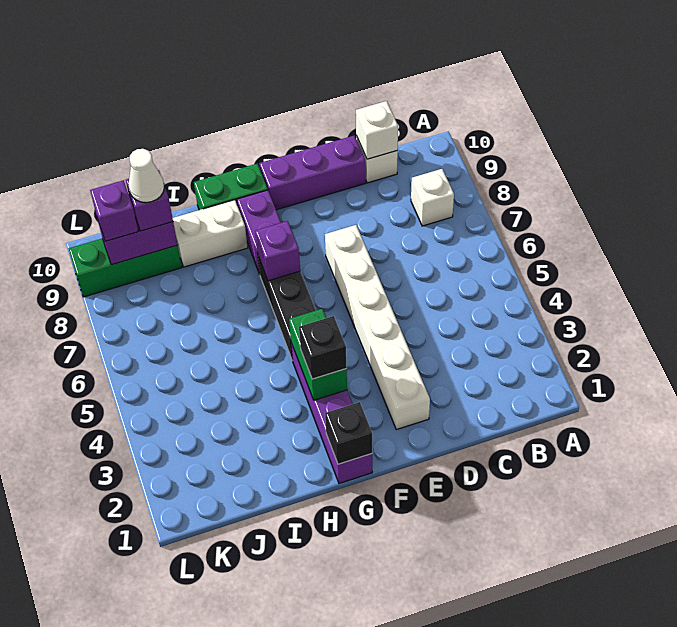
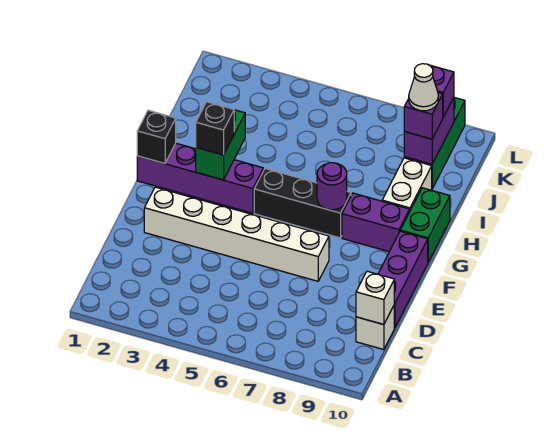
white brick B8 level 1 -> none
green brick G3:G4 level 2 -> green brick G3:H3 level 2
purple brick G7 level 2 -> purple round brick G7 level 2

